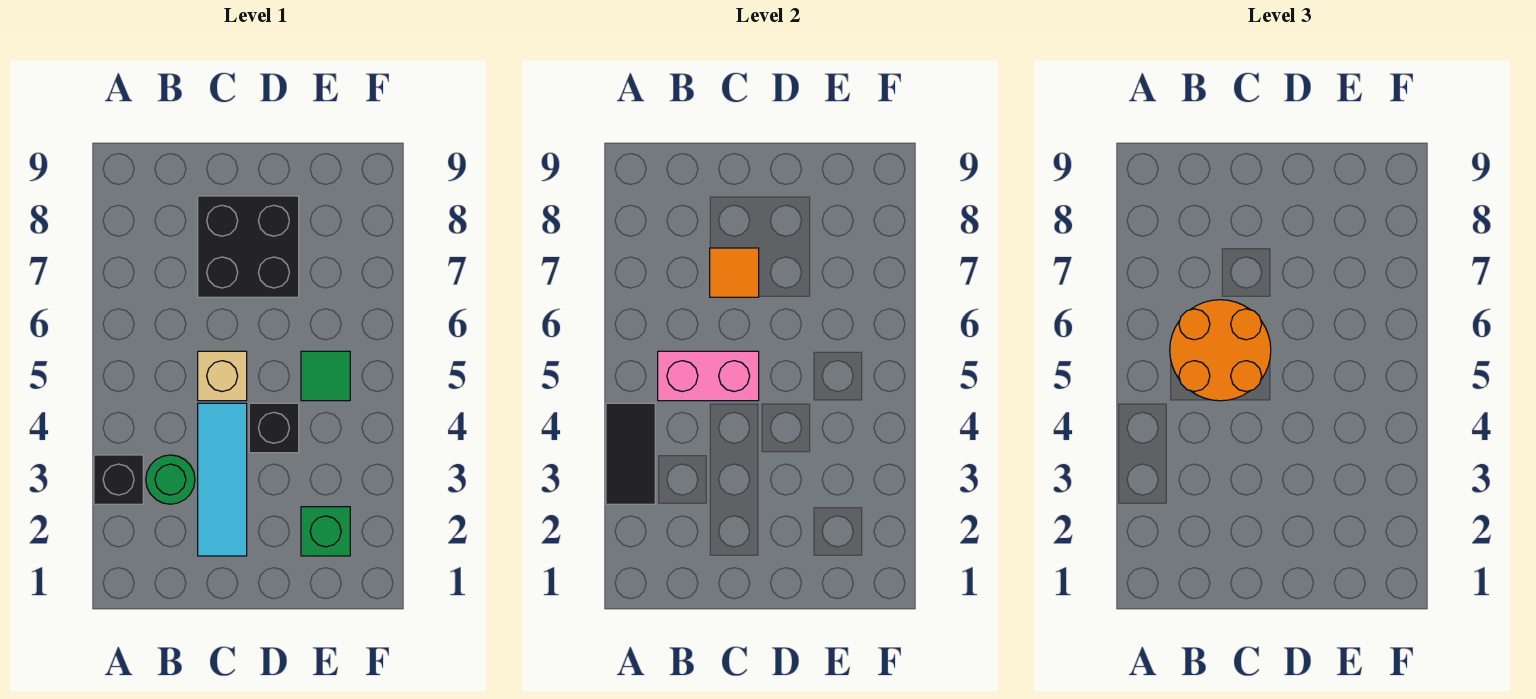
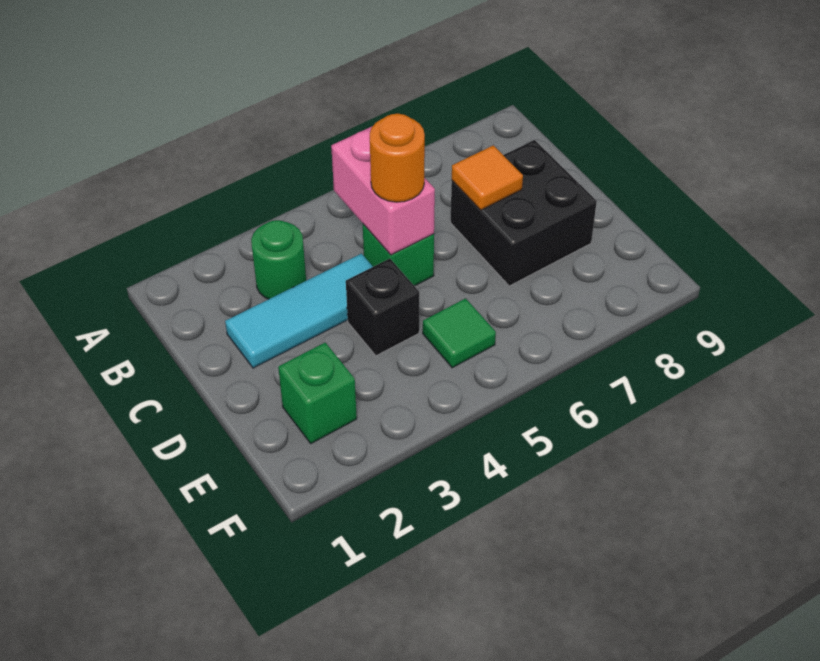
black brick A3 level 1 -> none
black tile A3:A4 level 2 -> none
orange round brick B5:C6 level 3 -> orange round brick C5 level 3
tan brick C5 level 1 -> green brick C5 level 1

